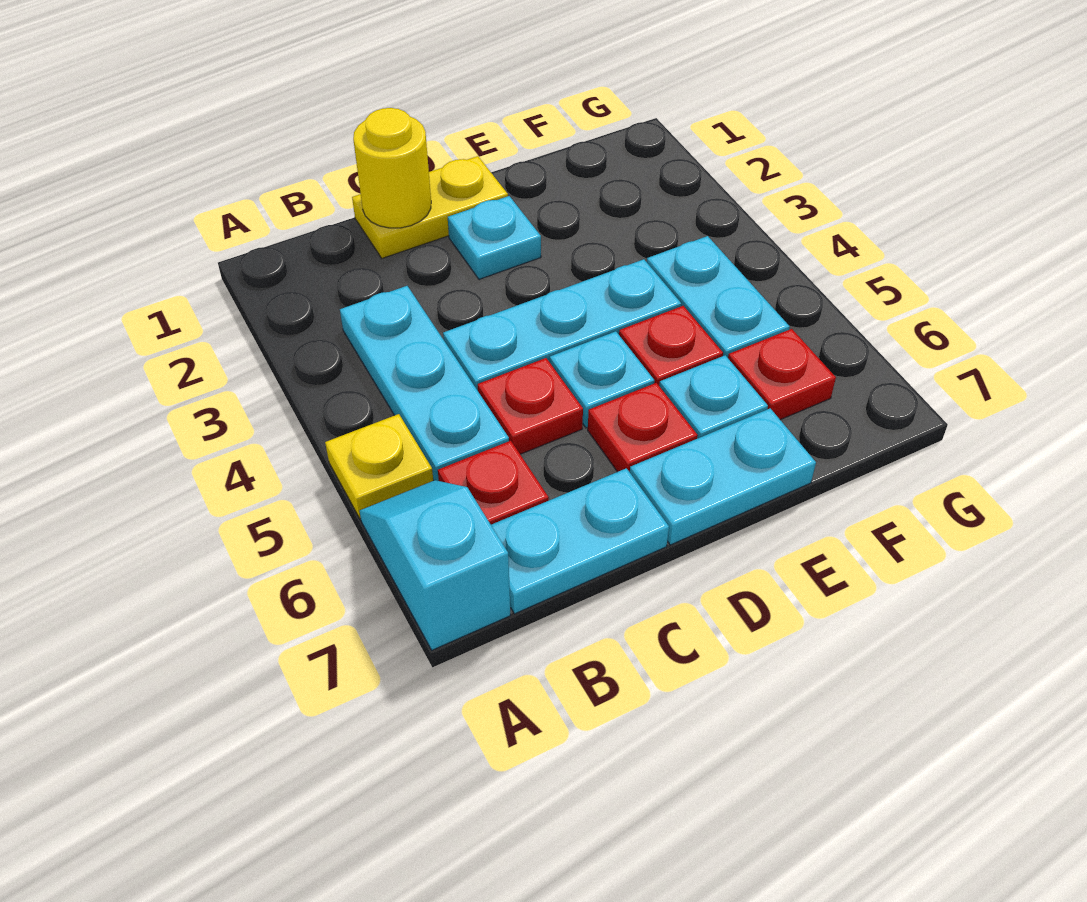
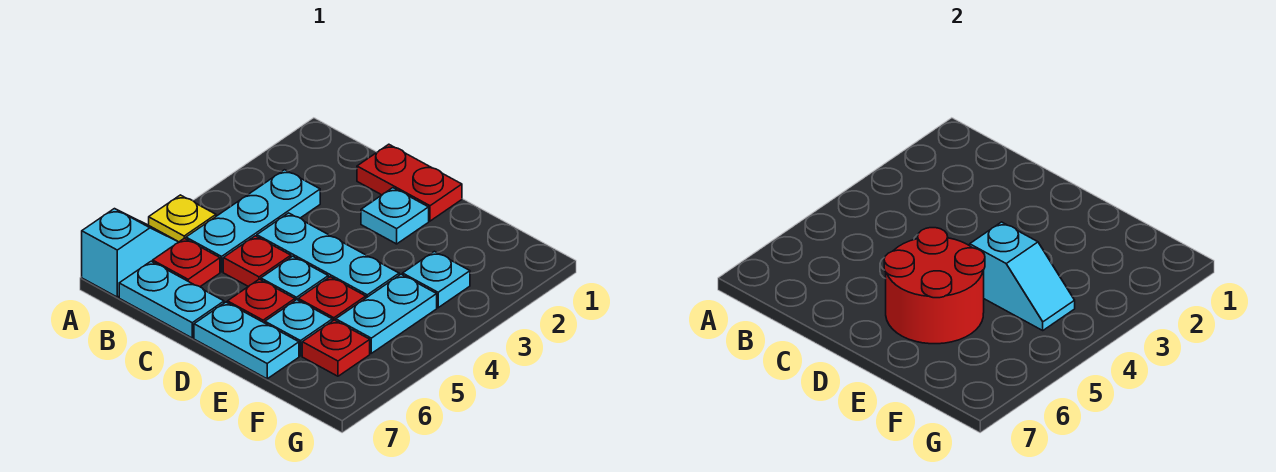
yellow plate C1:D1 level 1 -> red plate C1:D1 level 1
yellow round brick C1 level 2 -> none
none -> red round brick D5:E6 level 2
none -> cyan slope E4:F4 level 2 top E
none -> cyan plate F3 level 1

